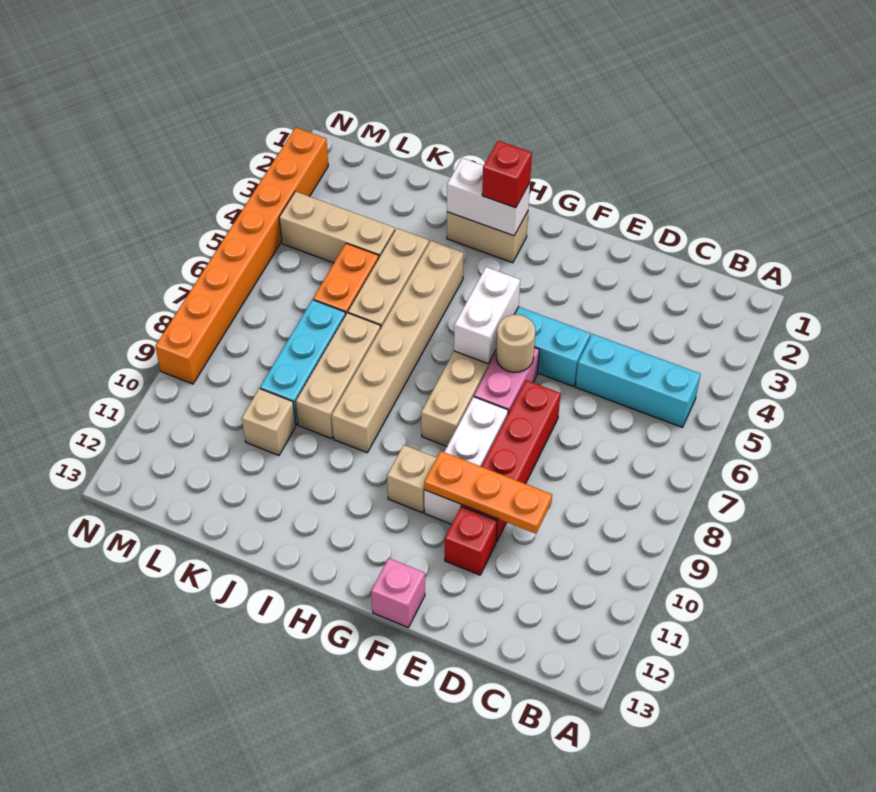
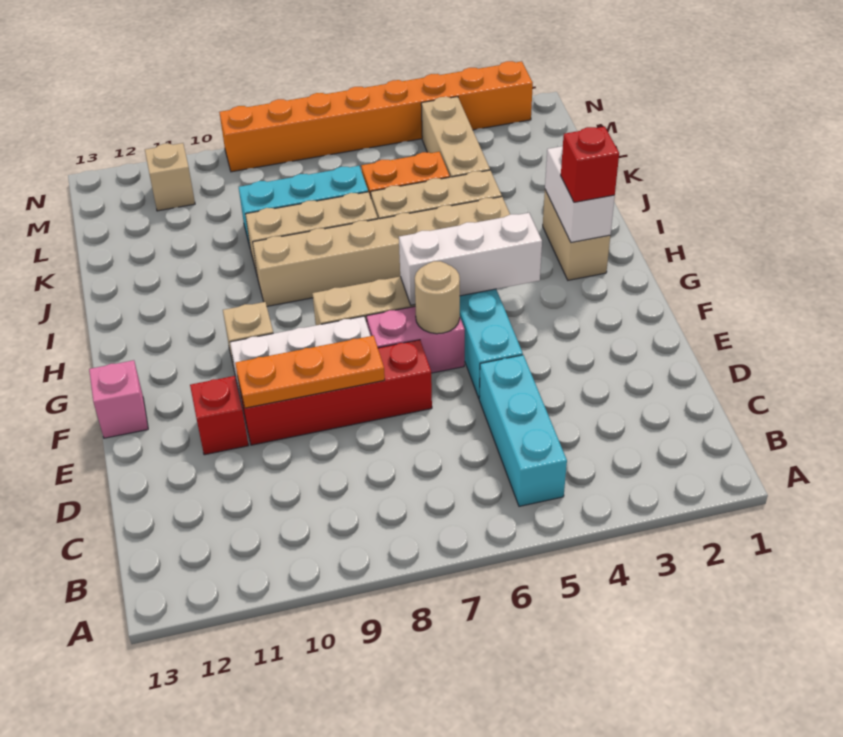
orange plate D10:F10 level 2 -> orange plate E8:E10 level 2
white brick G5:G6 level 2 -> white brick G4:G6 level 2
tan brick K10 level 1 -> tan brick M11 level 1

